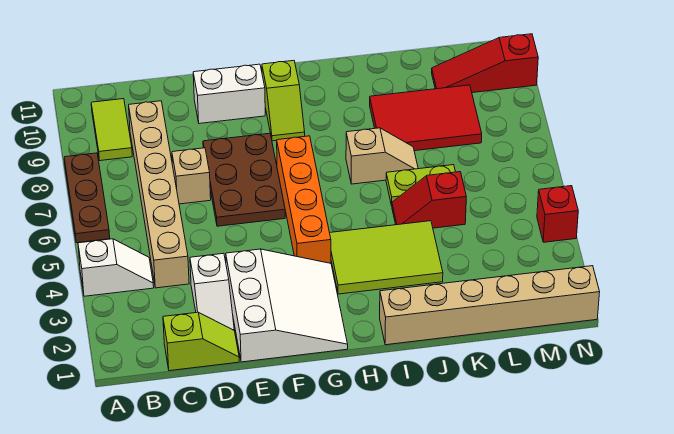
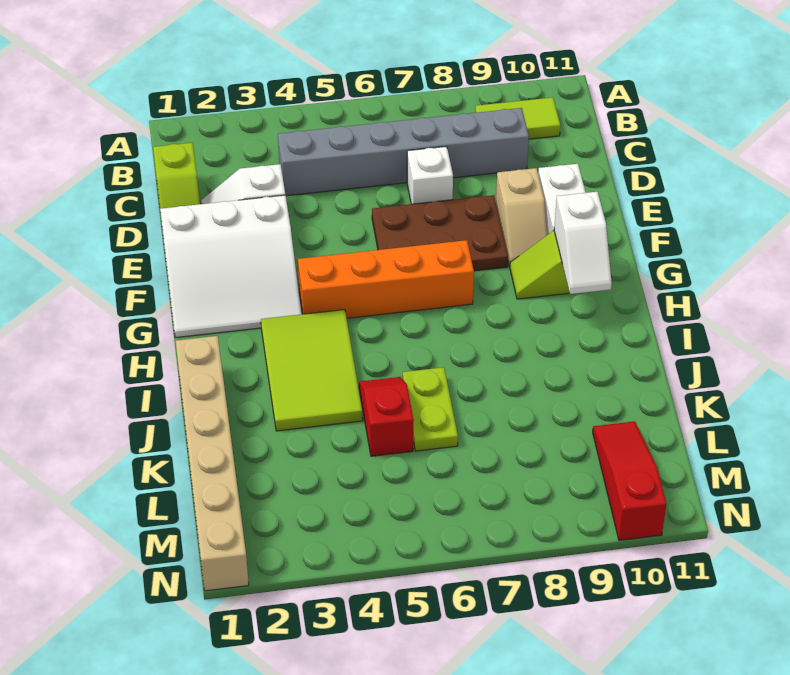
white slope A4:B4 level 1 top A -> white slope G10:H10 level 2 top G
brown plate A6:A8 level 1 -> none
tan brick C4:C9 level 1 -> grey brick C4:C9 level 1
tan brick D7 level 1 -> white brick D7 level 1
tan slope I7:J7 level 1 top I -> tan slope E9:F9 level 1 top E
red tile J8:L9 level 1 -> none
red brick N4 level 1 -> none

